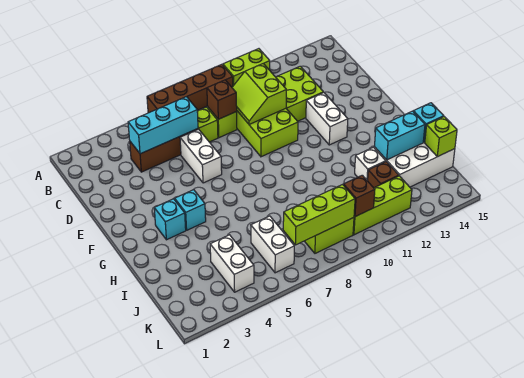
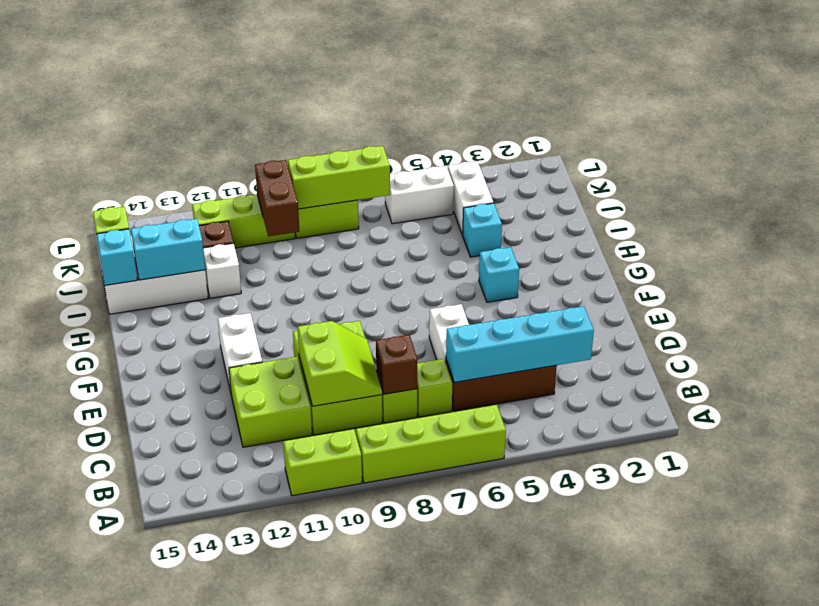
brown brick A6:A9 level 1 -> lime brick A6:A9 level 1
cyan brick C4:C6 level 2 -> cyan brick C3:C6 level 2
cyan brick G3 level 1 -> cyan brick I4 level 1
white brick J6:K6 level 1 -> white brick K5:K6 level 1
brown brick K10 level 2 -> brown brick J10:K10 level 2

